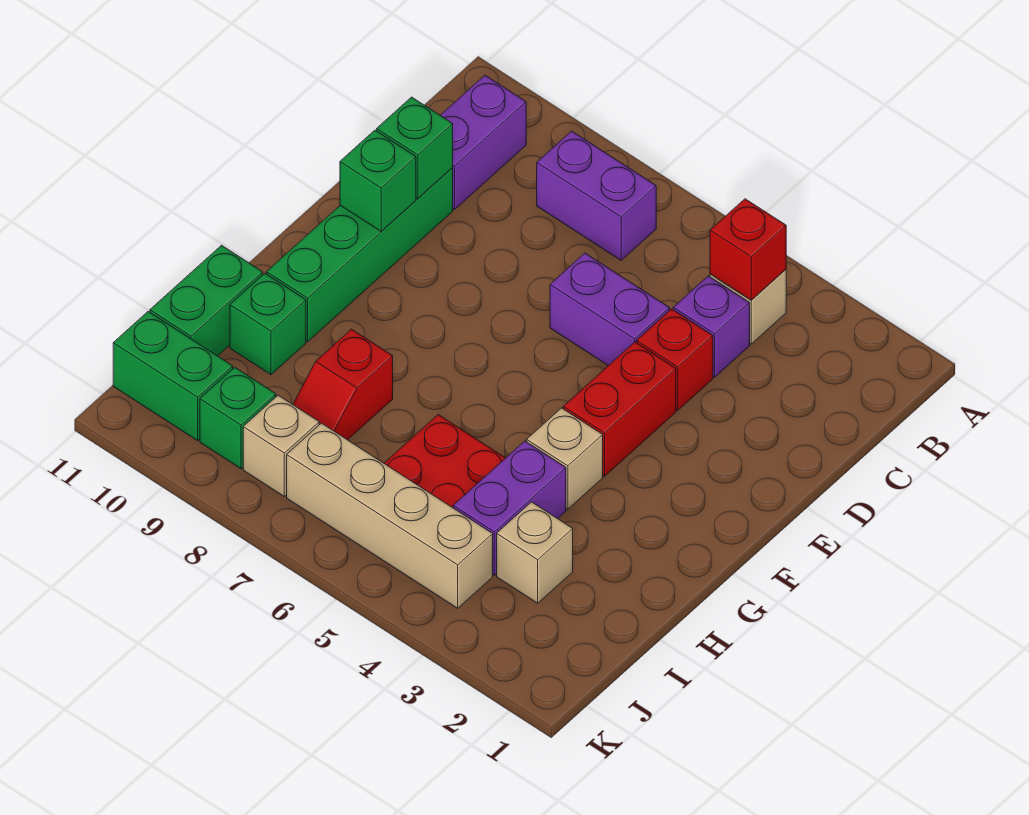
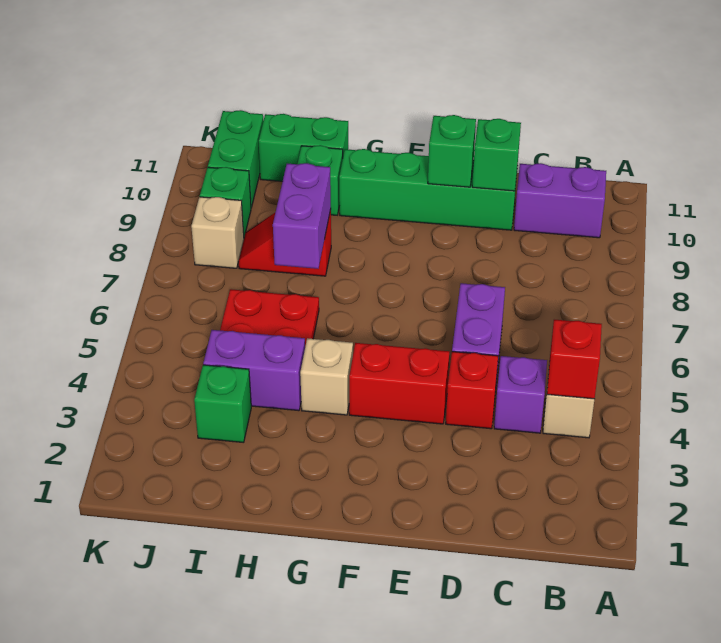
purple brick B7:B8 level 1 -> purple brick H7:H8 level 2
tan brick I3 level 1 -> green brick I3 level 1
tan brick J4:J7 level 1 -> none

